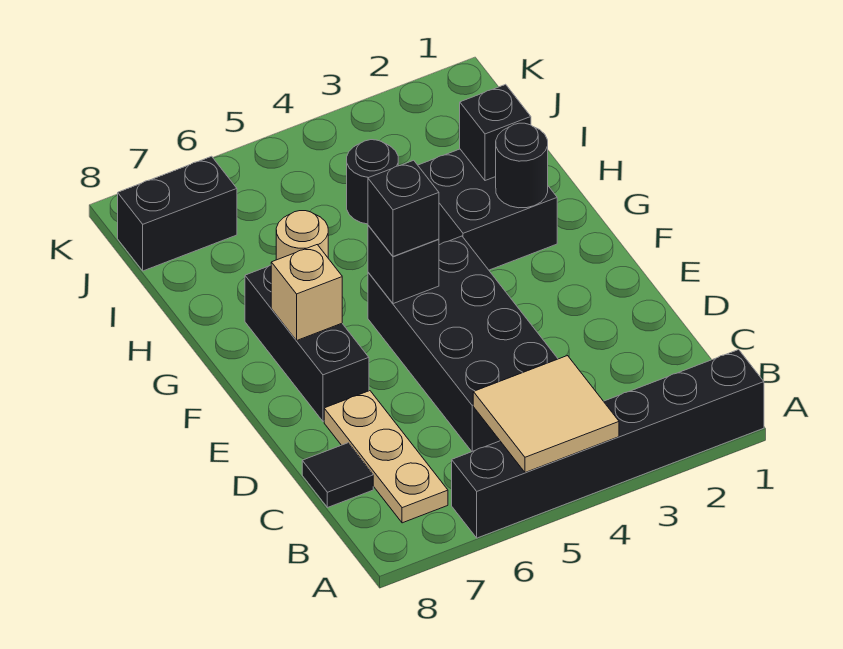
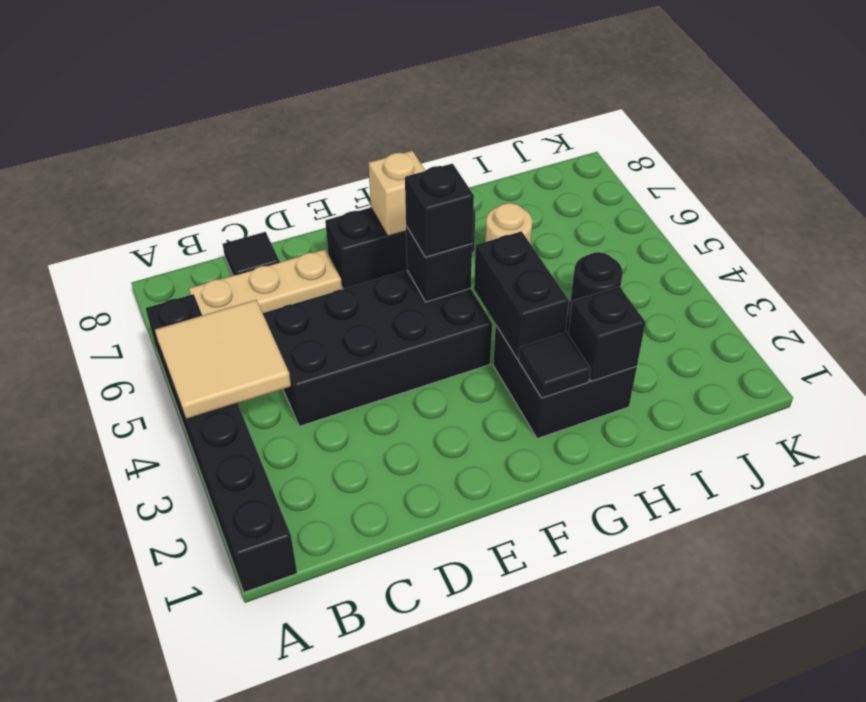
black round brick G2 level 2 -> black tile G2 level 2
black brick J7:J8 level 1 -> black brick G3:G4 level 2

